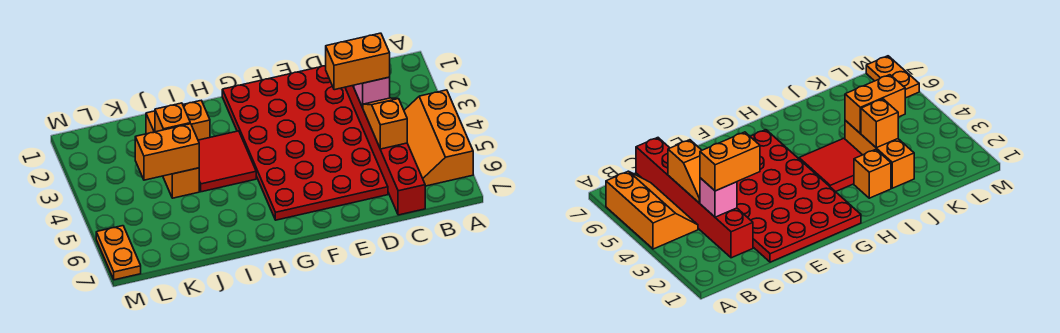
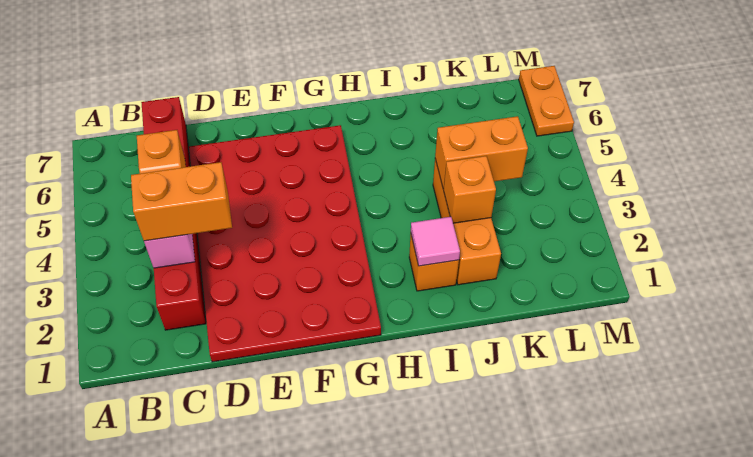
orange slope A4:B6 level 1 top A -> none
red tile H3:I4 level 1 -> none
none -> pink tile I2 level 2

